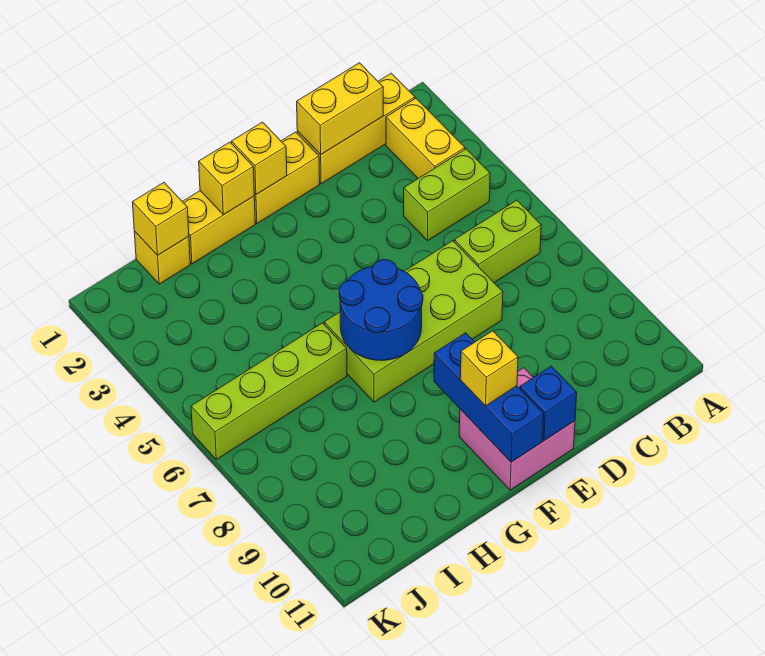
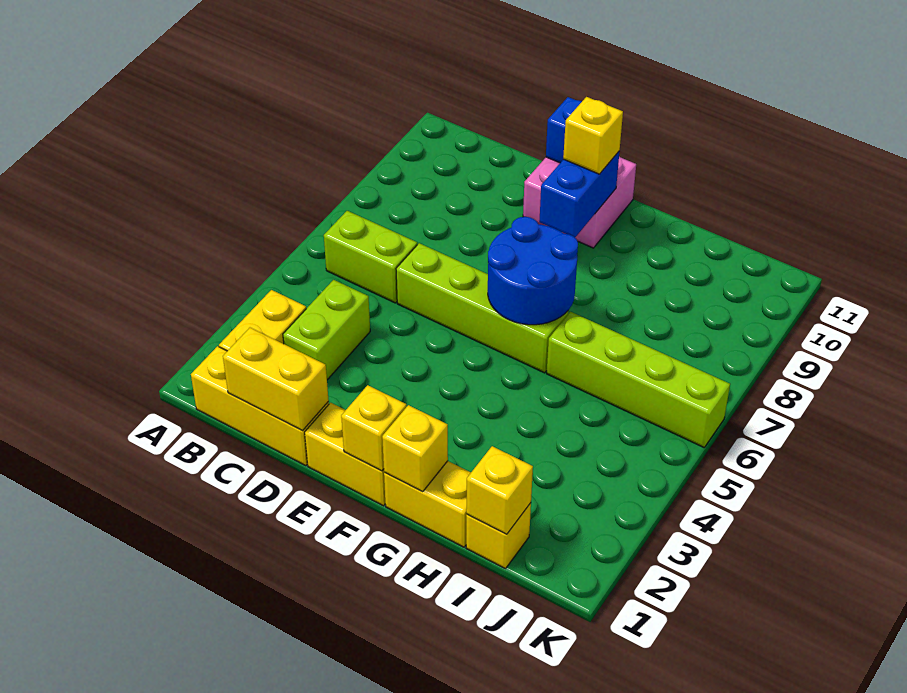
lime brick B4:C4 level 1 -> lime brick C3:C4 level 1
lime brick D6:G7 level 1 -> lime brick D6:G6 level 1
blue brick F9:F11 level 2 -> blue brick F9:F10 level 2

